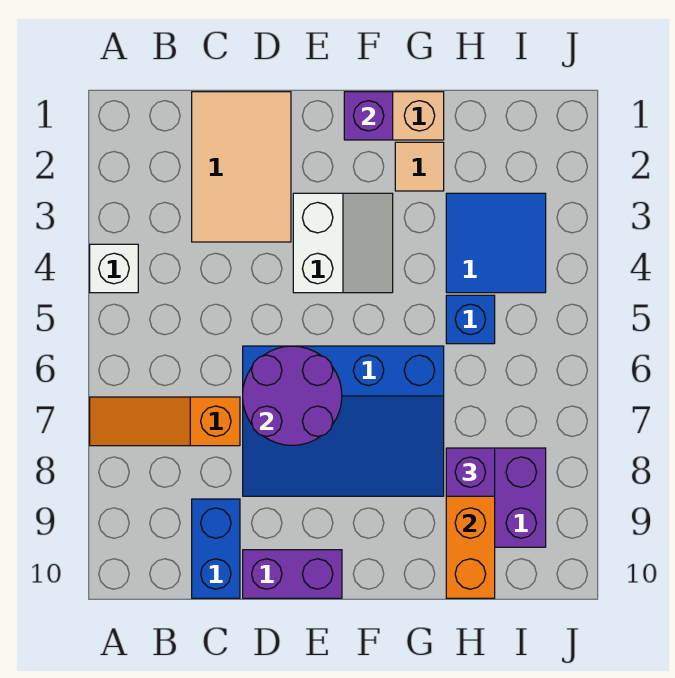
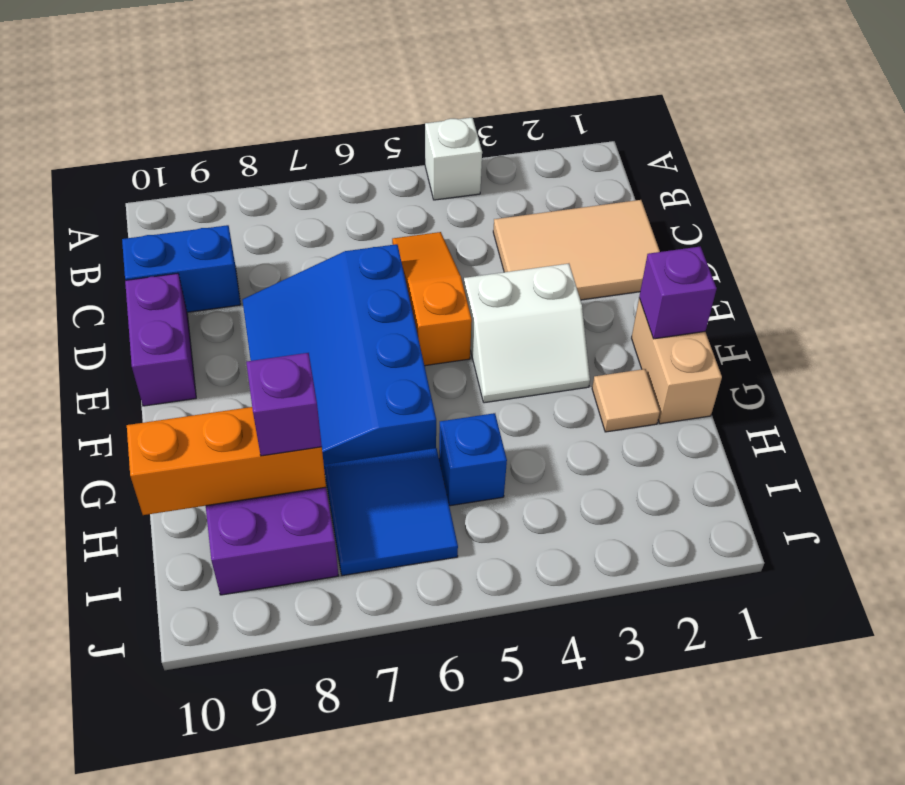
orange slope A7:C7 level 1 top C -> orange slope C5:E5 level 1 top E
purple round brick D6:E7 level 2 -> none
blue tile H3:I4 level 1 -> blue tile H6:I7 level 1

